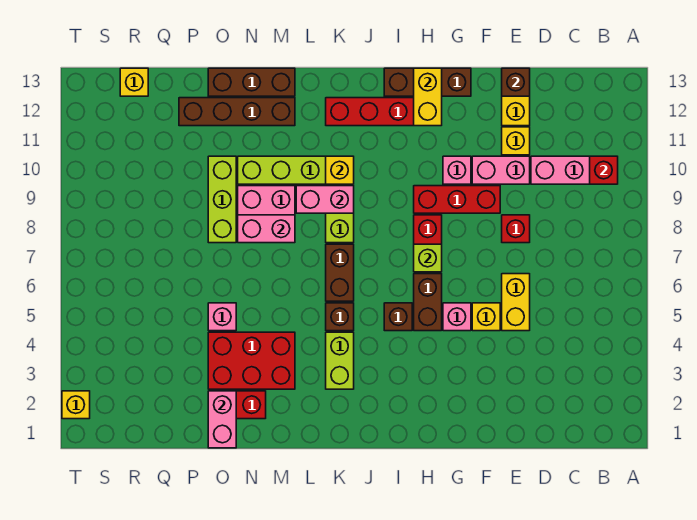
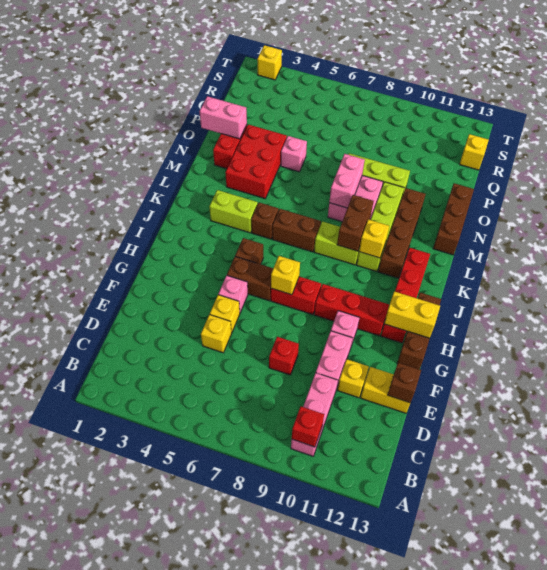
yellow brick E5:E6 level 1 -> yellow brick E5 level 1
red brick F9:H9 level 1 -> red brick H9:H11 level 1
lime brick H7 level 2 -> yellow brick H7 level 2
pink brick K9:L9 level 2 -> brown brick K9:L9 level 2
brown brick M12:P12 level 1 -> brown brick K11:N11 level 1

